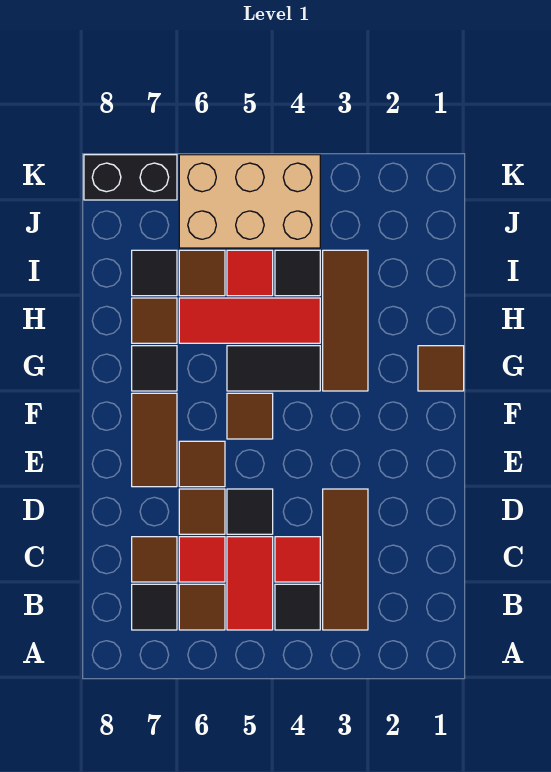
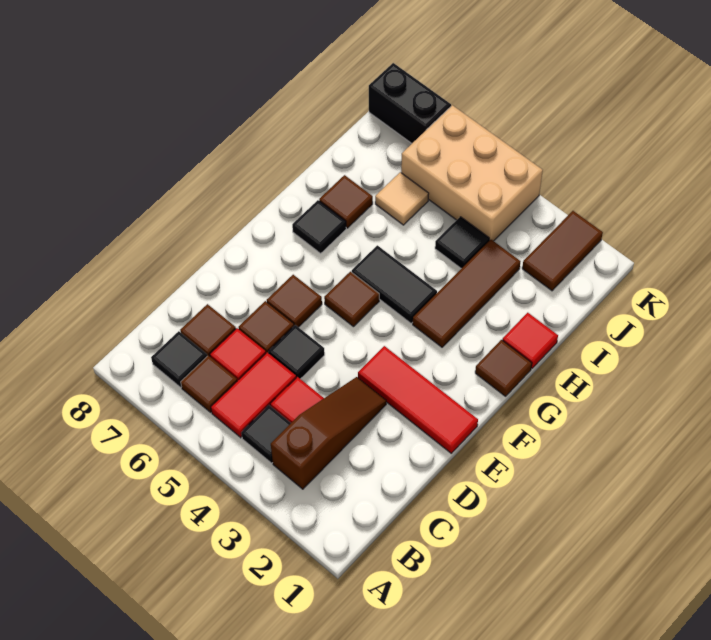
brown tile B3:D3 level 1 -> brown slope B3:D3 level 1 top B
brown tile E7:F7 level 1 -> brown tile J2:K2 level 1
red tile H4:H6 level 1 -> red tile E1:E3 level 1
red tile I5 level 1 -> red tile H1 level 1
brown tile I6 level 1 -> tan tile I6 level 1
black tile I7 level 1 -> none

